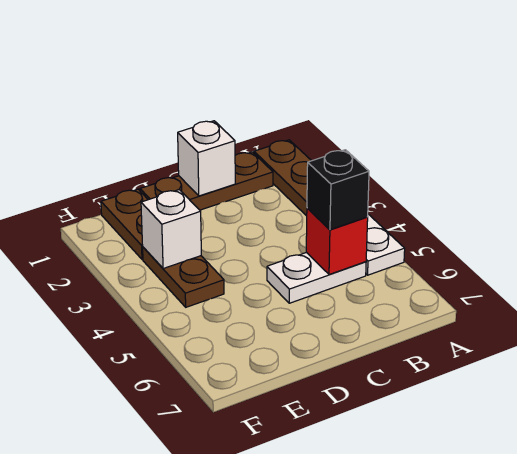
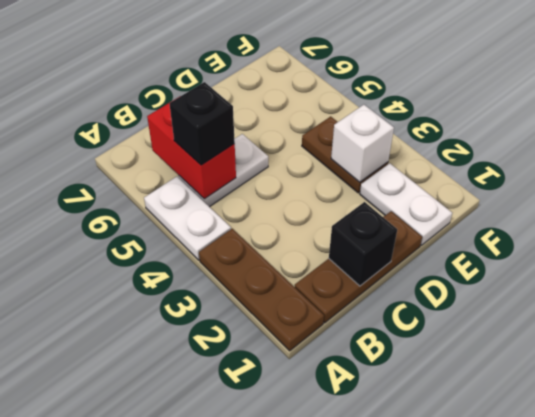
red brick B5 level 2 -> red brick B5:B6 level 2
white brick C1 level 2 -> black brick C1 level 2
brown plate E1:E2 level 1 -> white plate E1:E2 level 1

